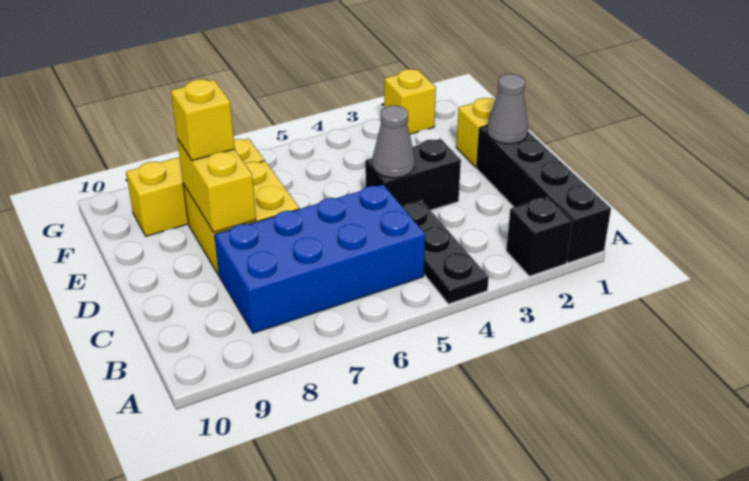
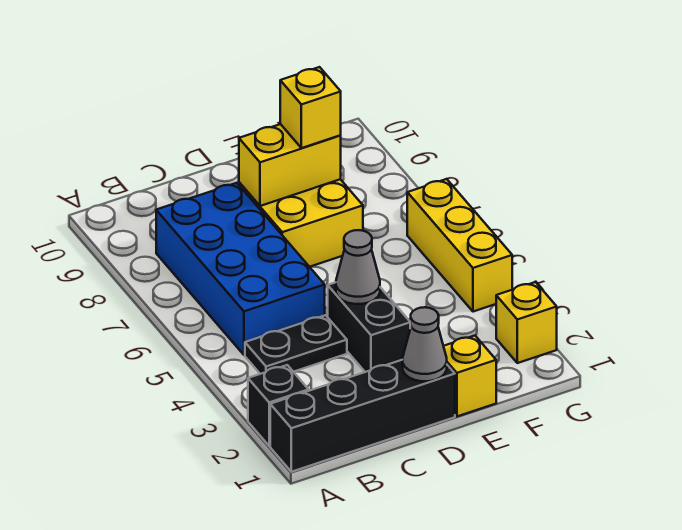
black plate A4:C4 level 1 -> black plate B4:C4 level 1
yellow brick F7:F9 level 1 -> yellow brick G4:G6 level 1

